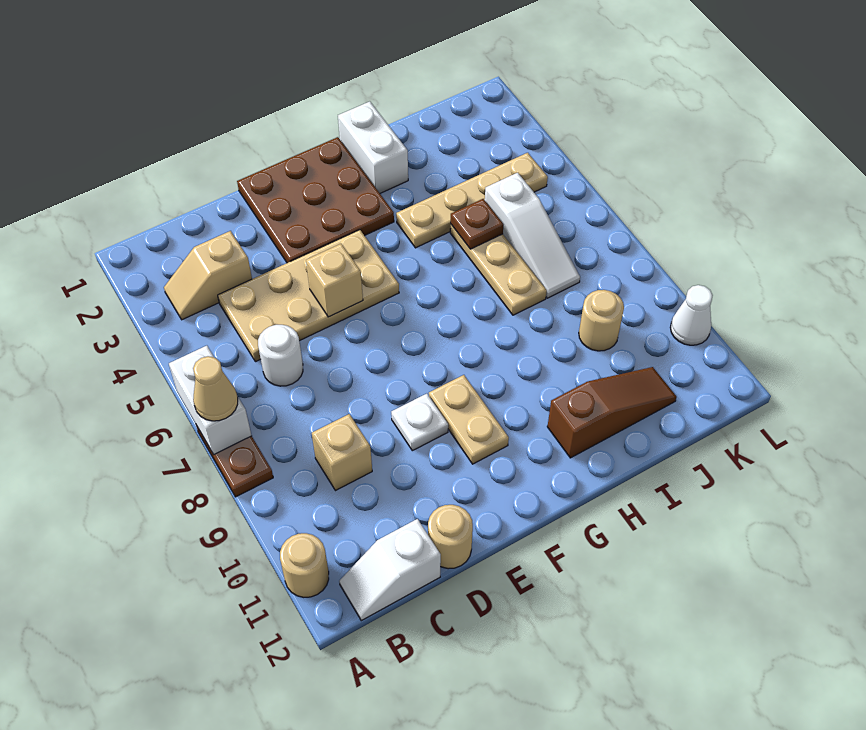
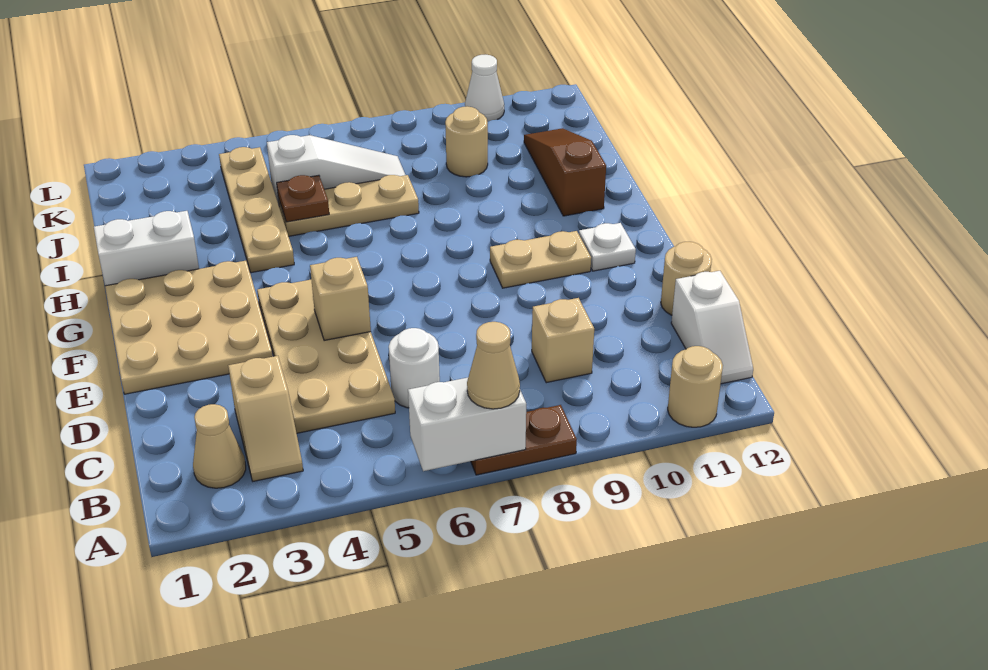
none -> tan cone B2 level 1
brown plate E1:G3 level 1 -> tan plate E1:G3 level 1
white plate E9 level 1 -> white plate F11 level 1

